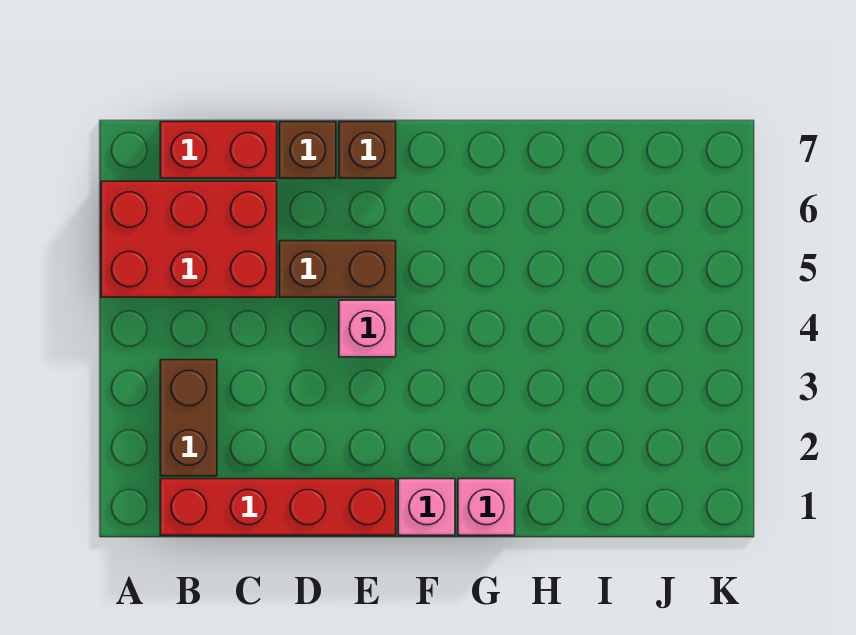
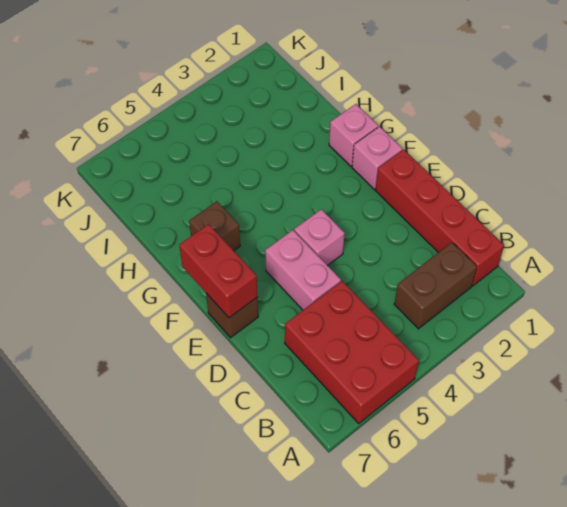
red brick B7:C7 level 1 -> red brick E7:F7 level 2
brown brick D5:E5 level 1 -> pink brick D5:E5 level 1
brown brick D7 level 1 -> brown brick G6 level 1

